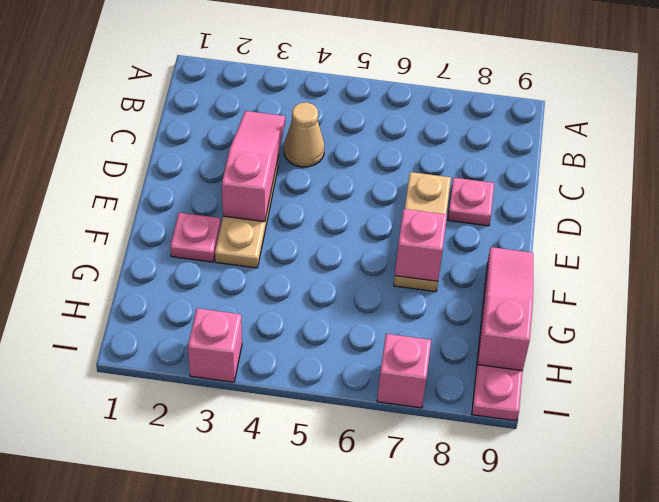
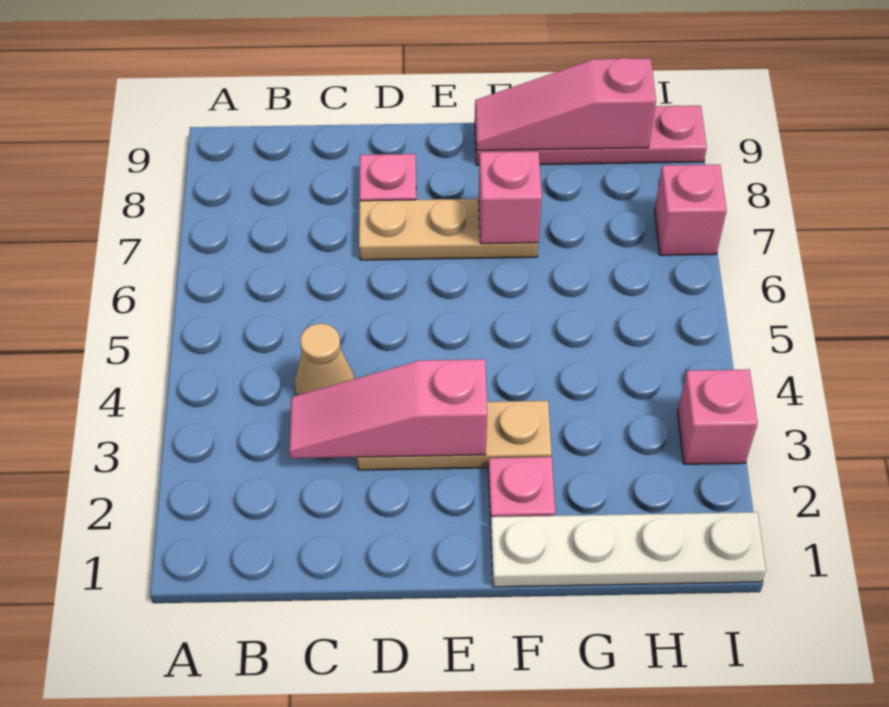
none -> white plate F1:I1 level 1

